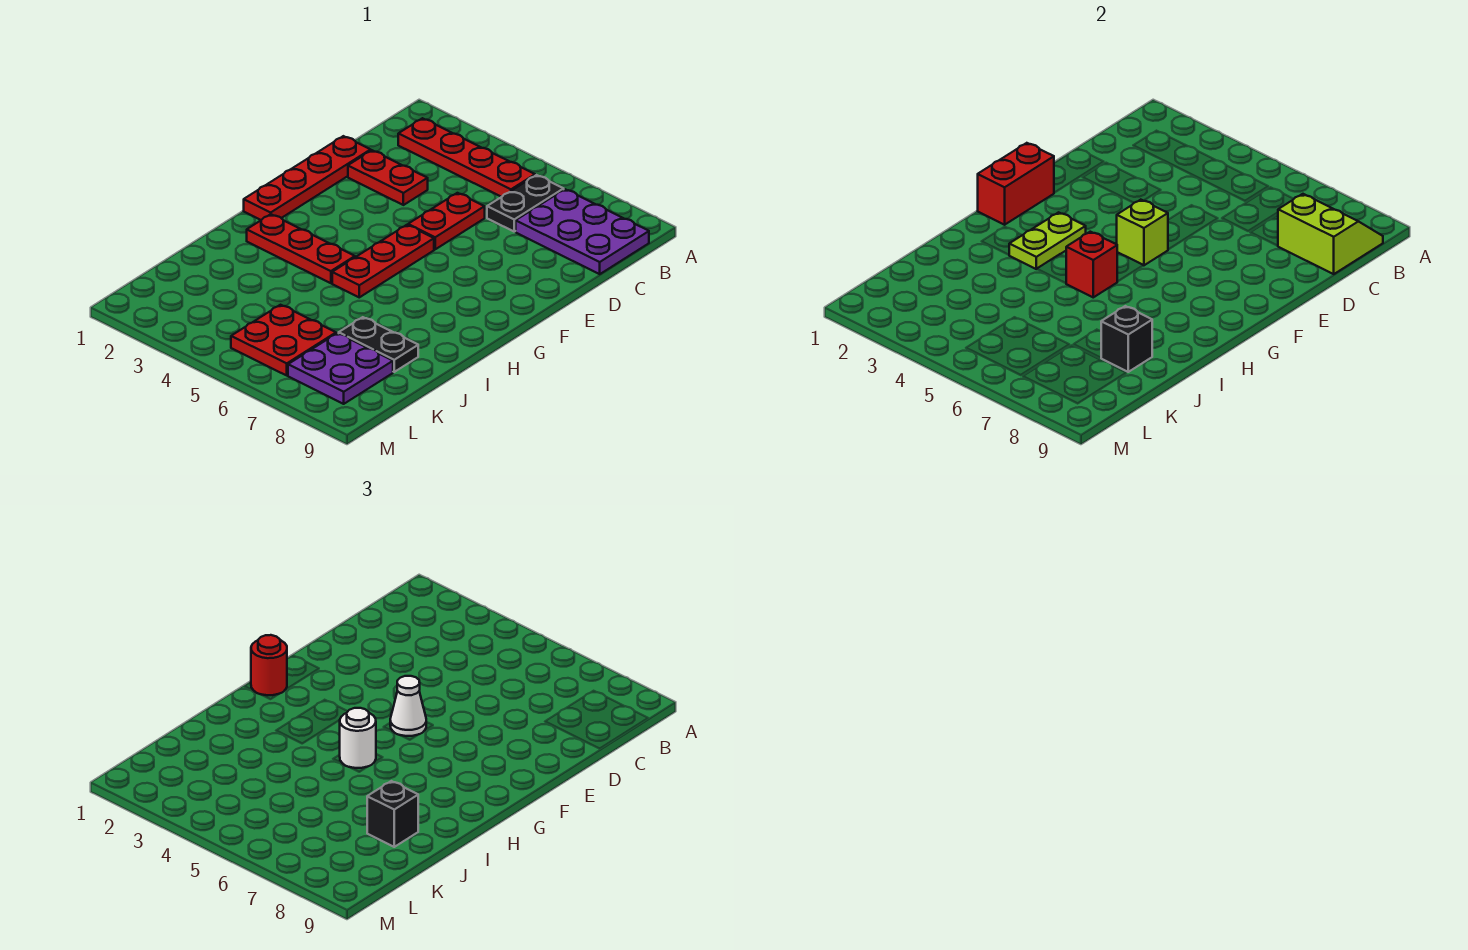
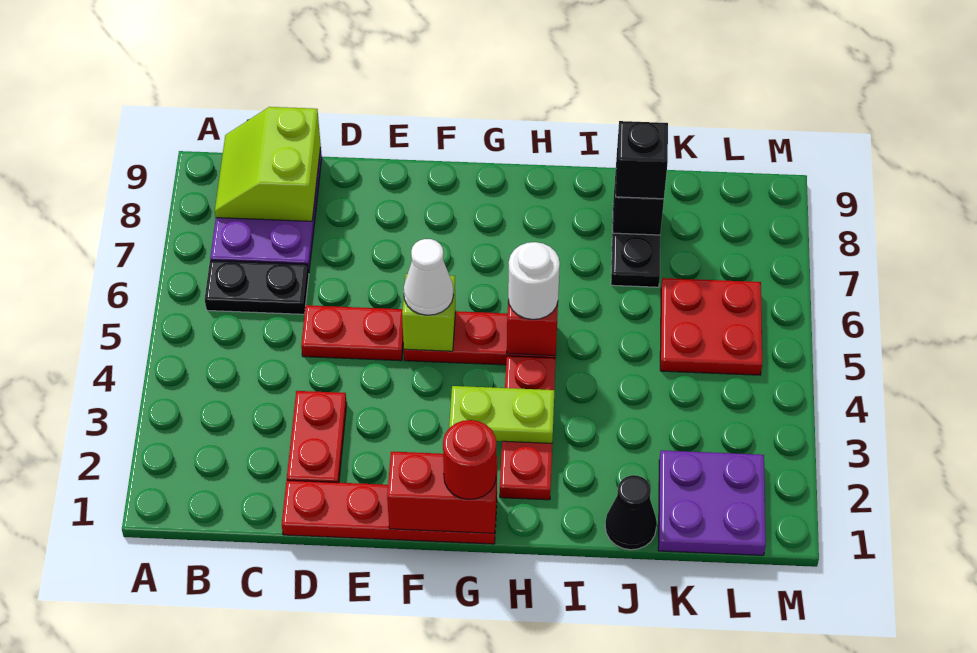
red plate B2:B5 level 1 -> none
none -> black cone J1 level 1
purple plate K7:L8 level 1 -> purple plate K1:L2 level 1

